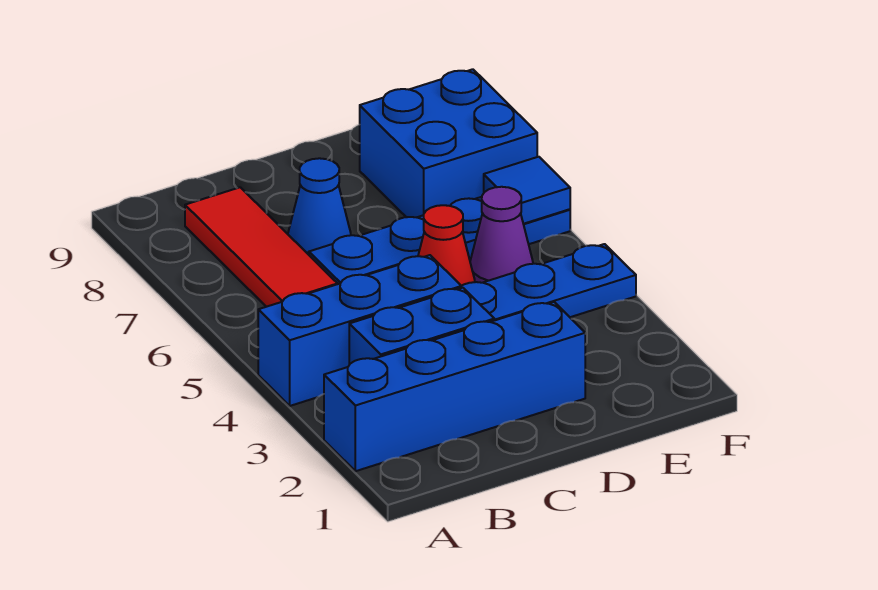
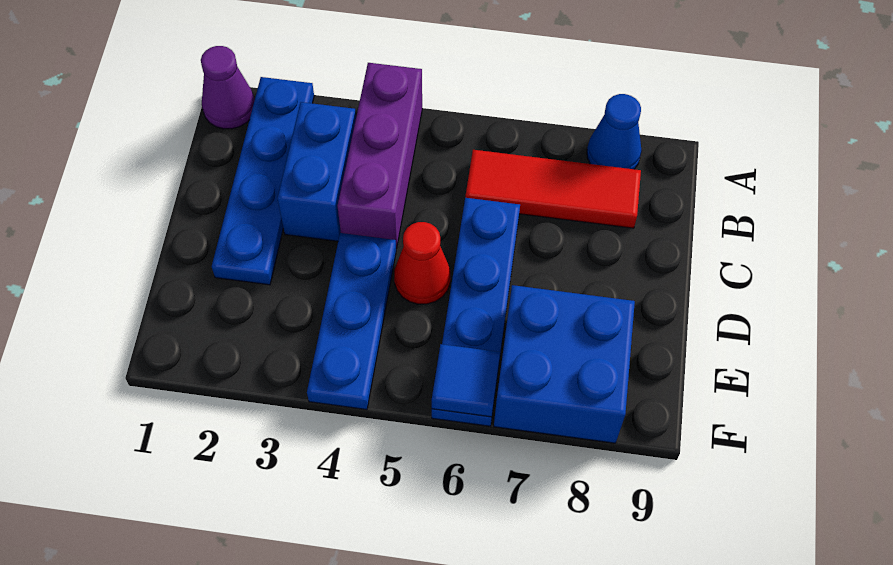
blue brick A2:D2 level 1 -> blue plate A2:D2 level 1
blue brick A4:C4 level 1 -> purple brick A4:C4 level 1
blue cone C7 level 1 -> blue cone A8 level 1
purple cone E5 level 1 -> purple cone A1 level 1

